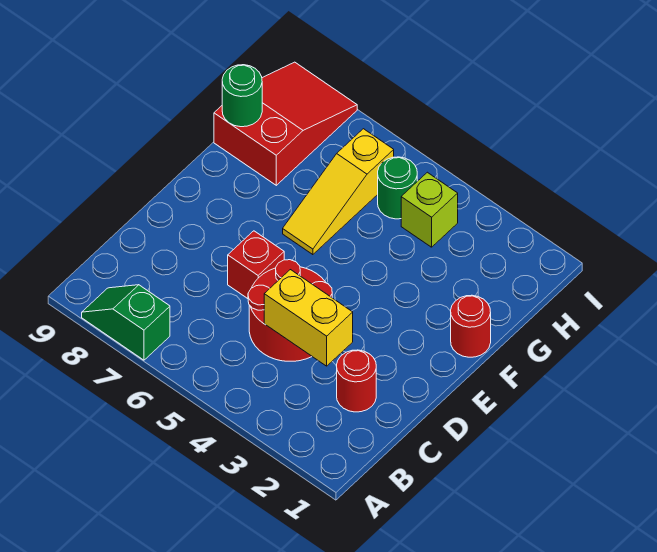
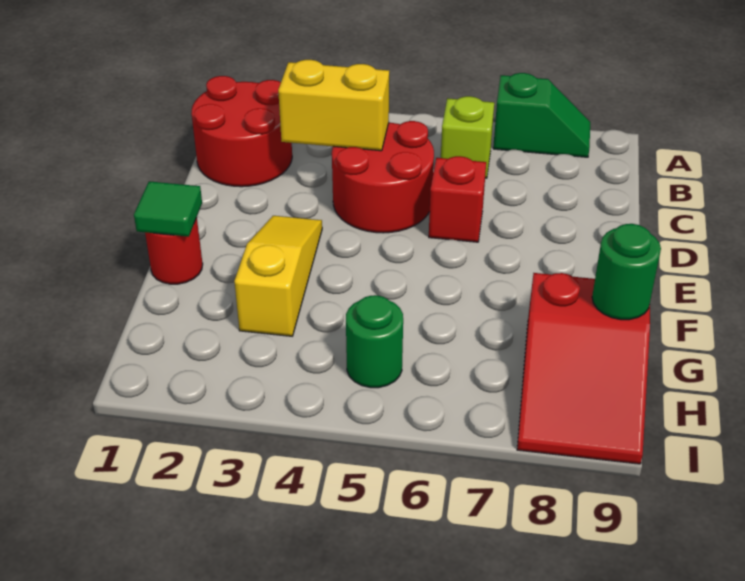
red round brick C2 level 1 -> red round brick B1:C2 level 1
none -> green tile F1 level 2
yellow slope F6:H6 level 1 top H -> yellow slope E3:G3 level 1 top G
lime brick H4 level 1 -> lime brick B6 level 1

